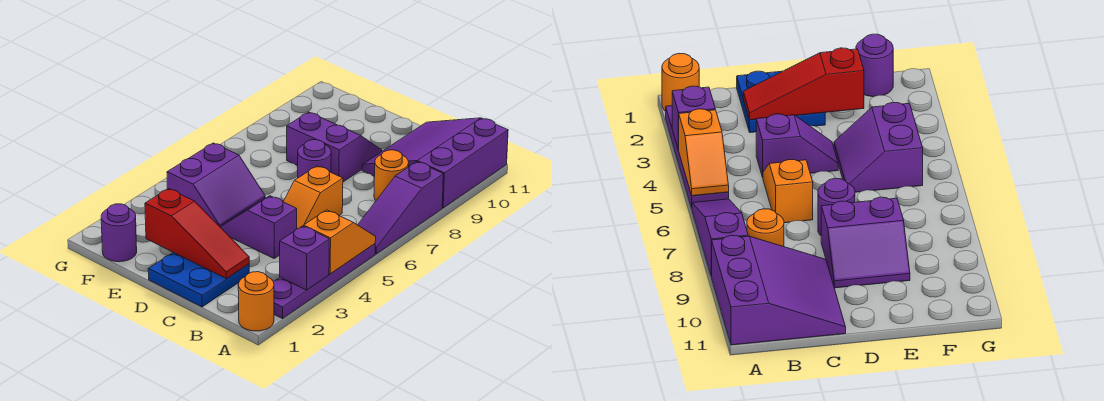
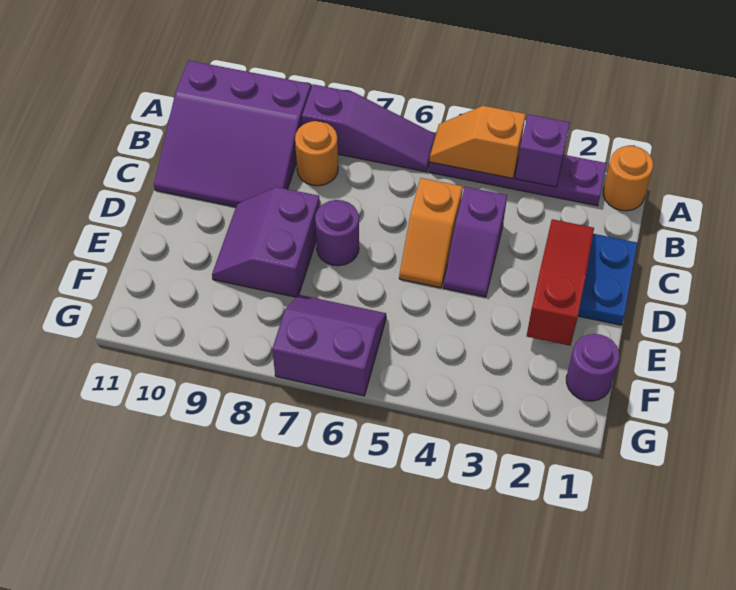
orange slope C5:C6 level 1 top 6 -> orange slope C5:D5 level 1 top C
purple slope E4:F5 level 1 top F -> purple slope F6:G7 level 1 top G

